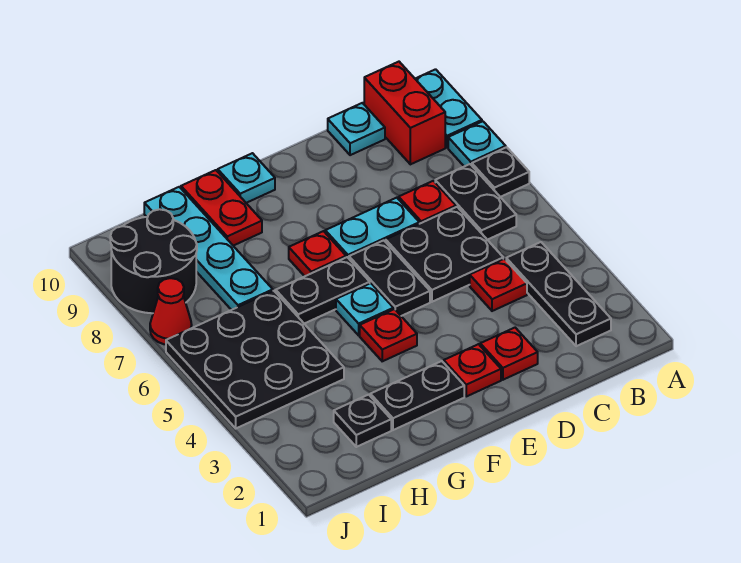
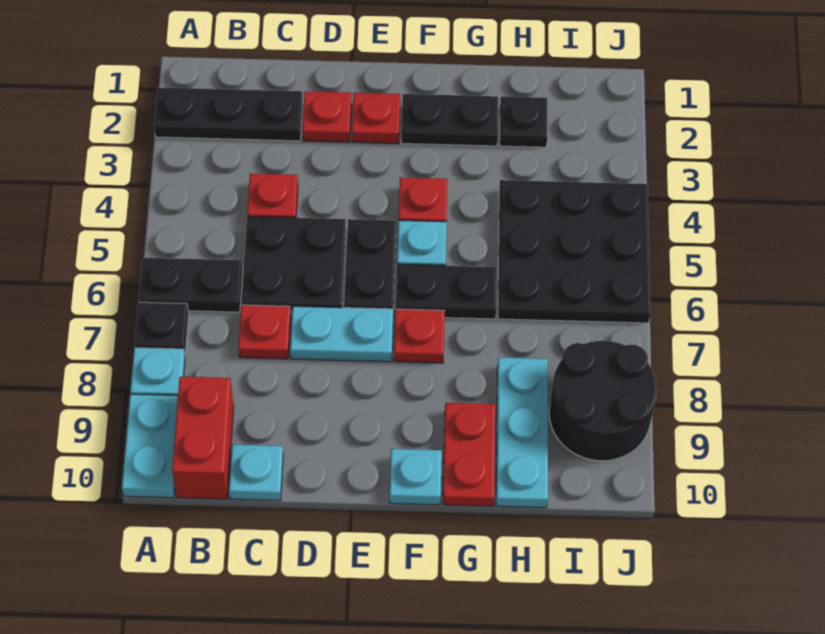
black plate B2:B4 level 1 -> black plate A2:C2 level 1
black plate B6:B7 level 1 -> black plate A6:B6 level 1
cyan plate H7:H10 level 1 -> cyan plate H8:H10 level 1
red cone J7 level 1 -> none

